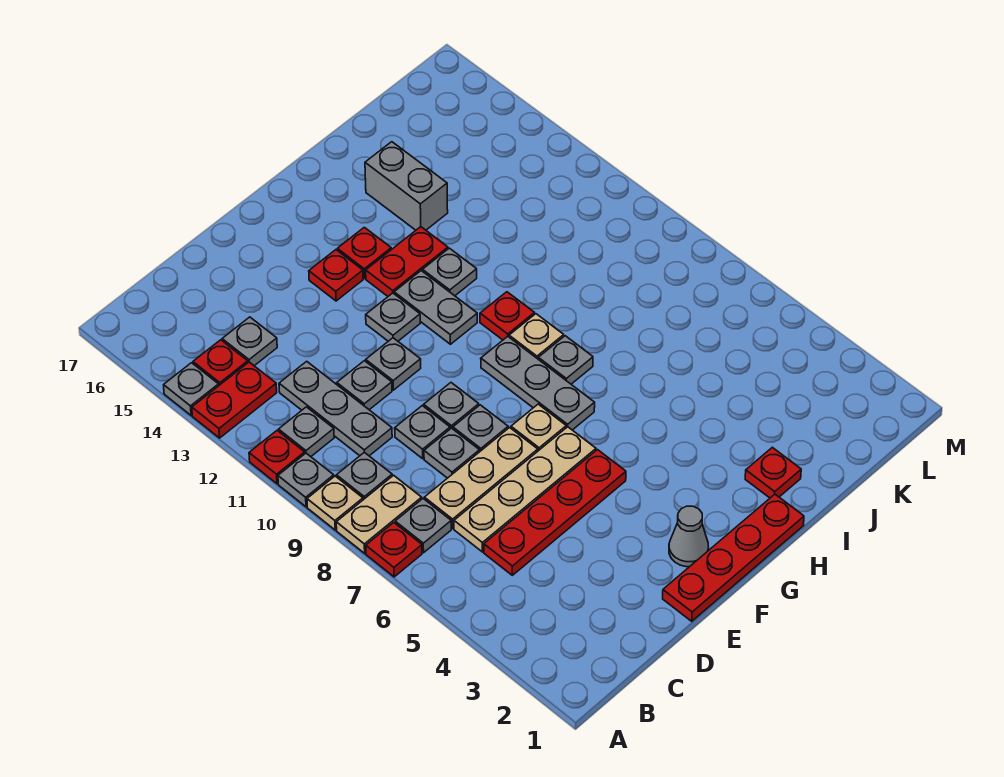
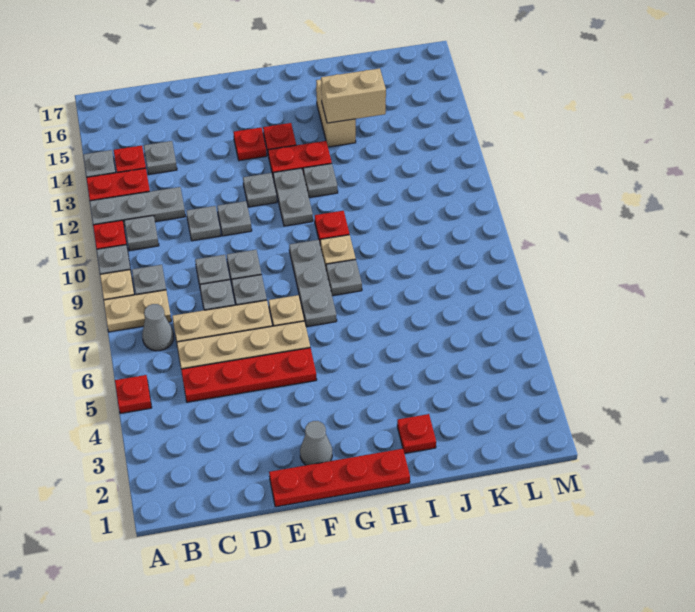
red plate A7 level 1 -> red plate A5 level 1
grey plate B7 level 1 -> grey cone B7 level 1
grey plate C10:C12 level 1 -> grey plate A12:C12 level 1
grey brick I14:I15 level 1 -> tan brick I14:I15 level 1
none -> tan brick I14:J14 level 2

